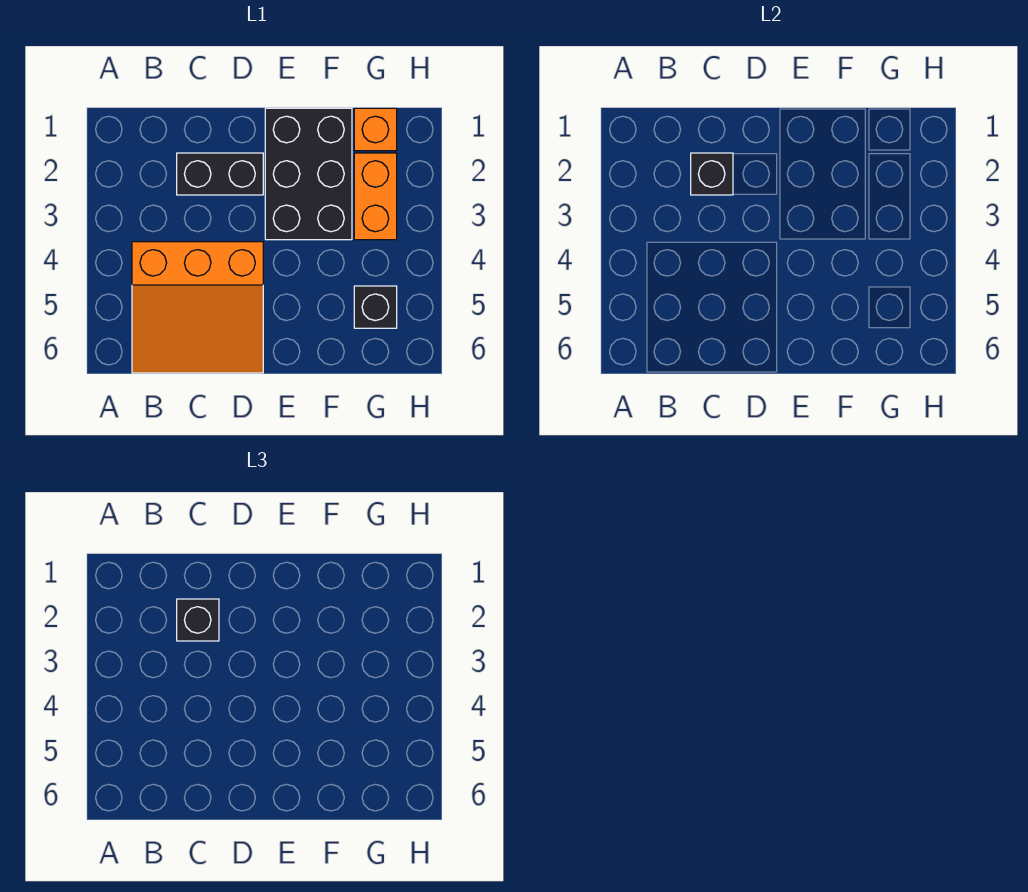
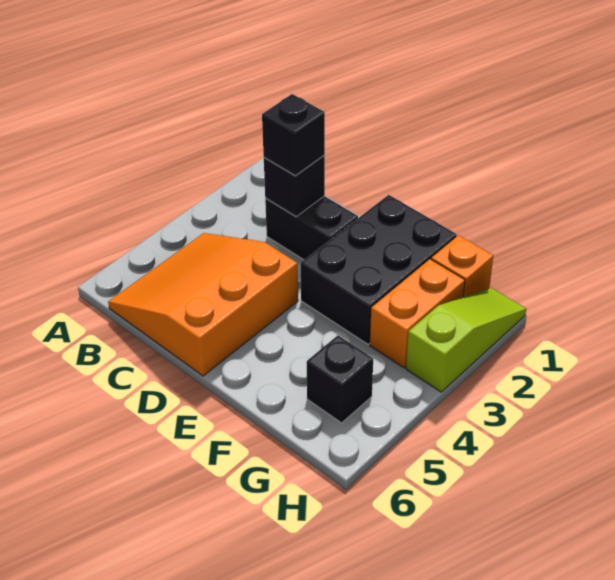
orange slope B4:D6 level 1 top 4 -> orange slope B4:D6 level 1 top D
none -> lime slope H1:H3 level 1 top 3

